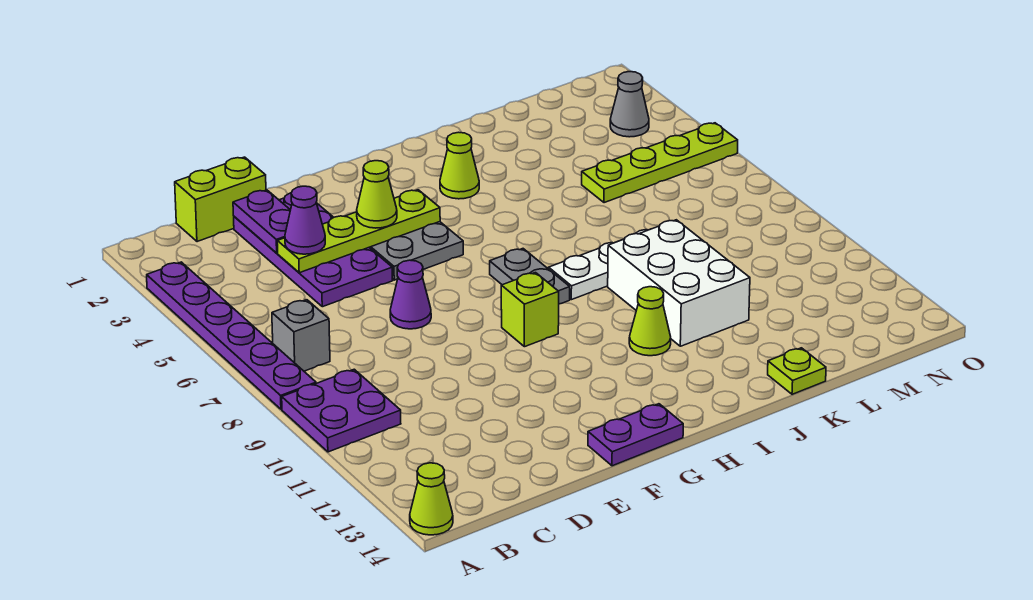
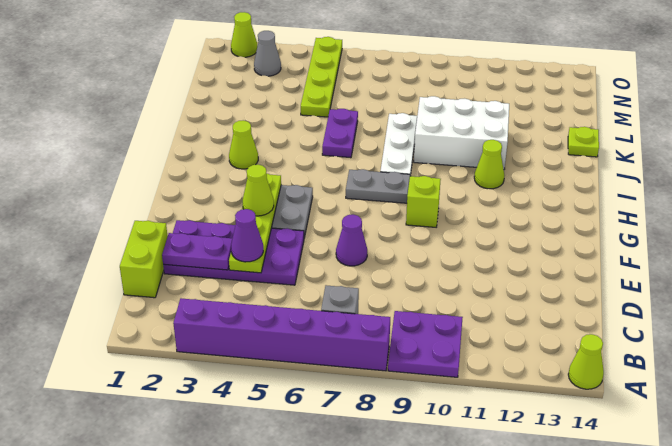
purple plate A3:A8 level 1 -> purple brick A3:A8 level 1
purple plate F14:G14 level 1 -> purple plate J6:K6 level 1
none -> lime cone O2 level 1

